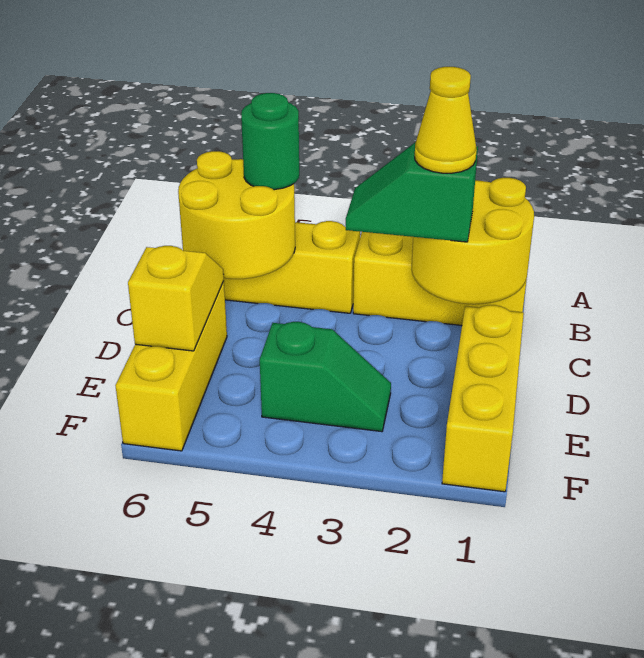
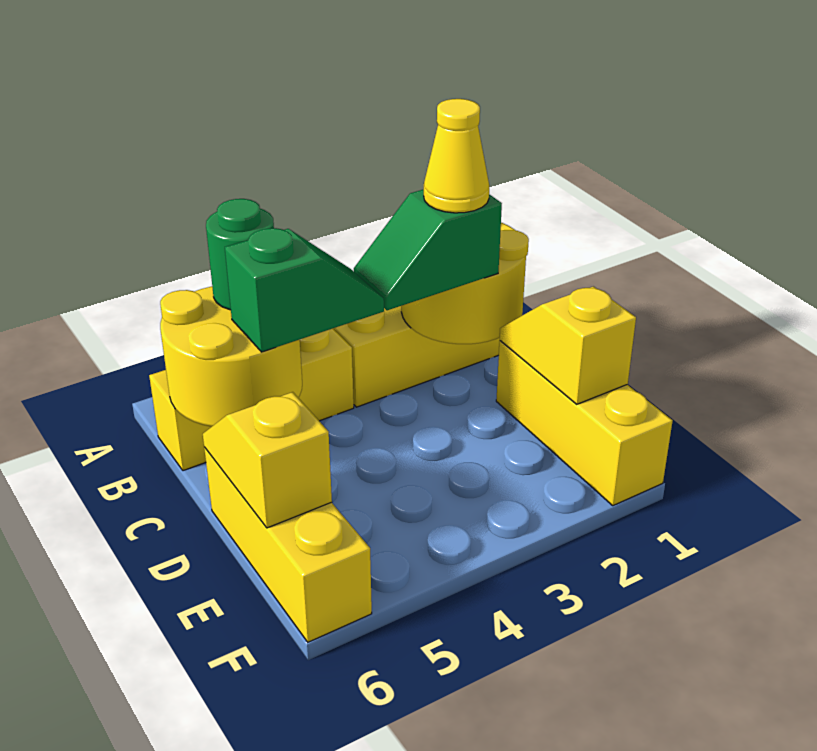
none -> yellow slope D1:E1 level 2 top E
green slope E3:E4 level 1 top 4 -> green slope C4:C5 level 3 top 5

